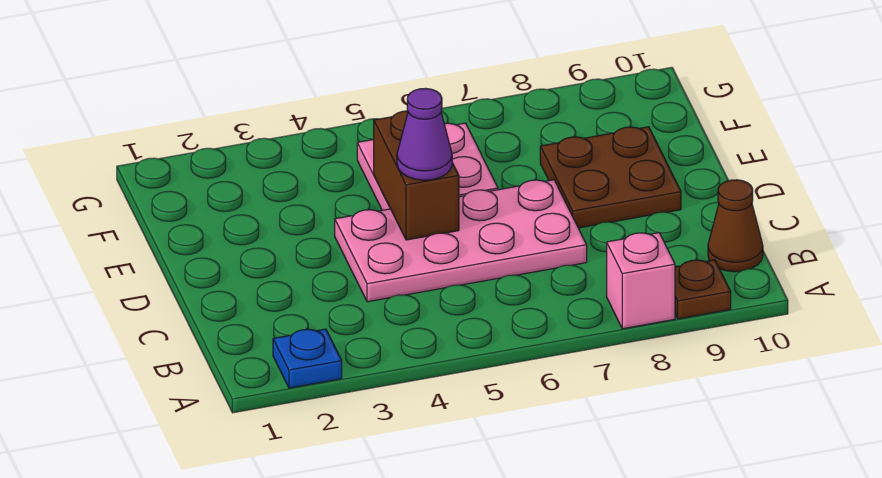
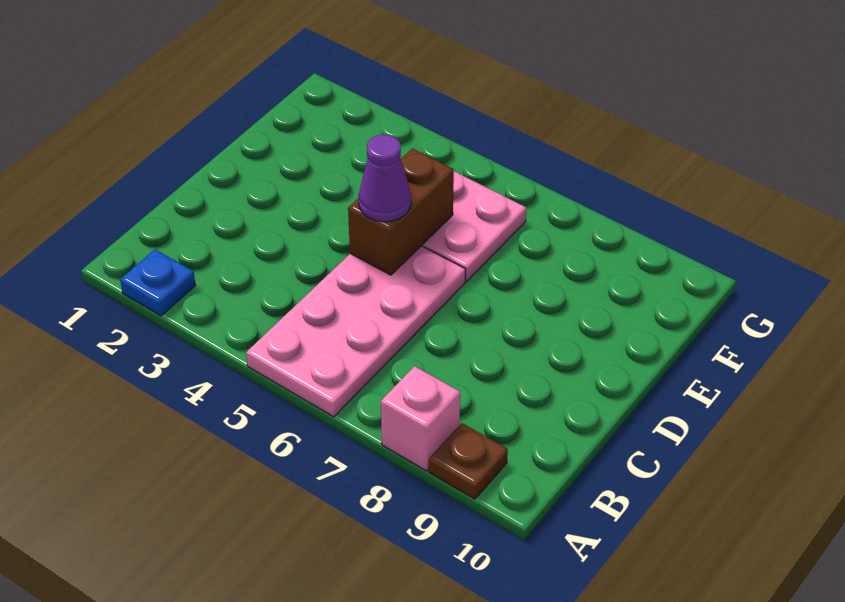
brown cone B10 level 1 -> none
pink plate C4:D7 level 1 -> pink plate A5:D6 level 1
brown plate D8:E9 level 1 -> none

